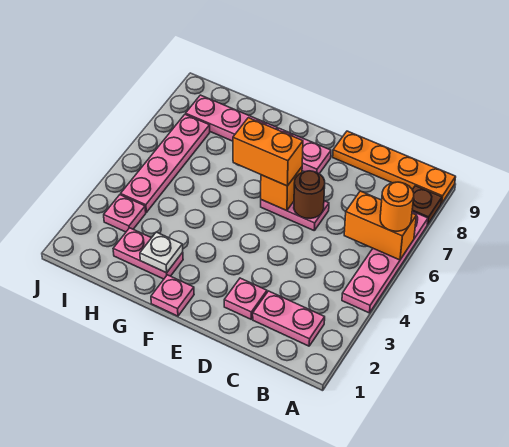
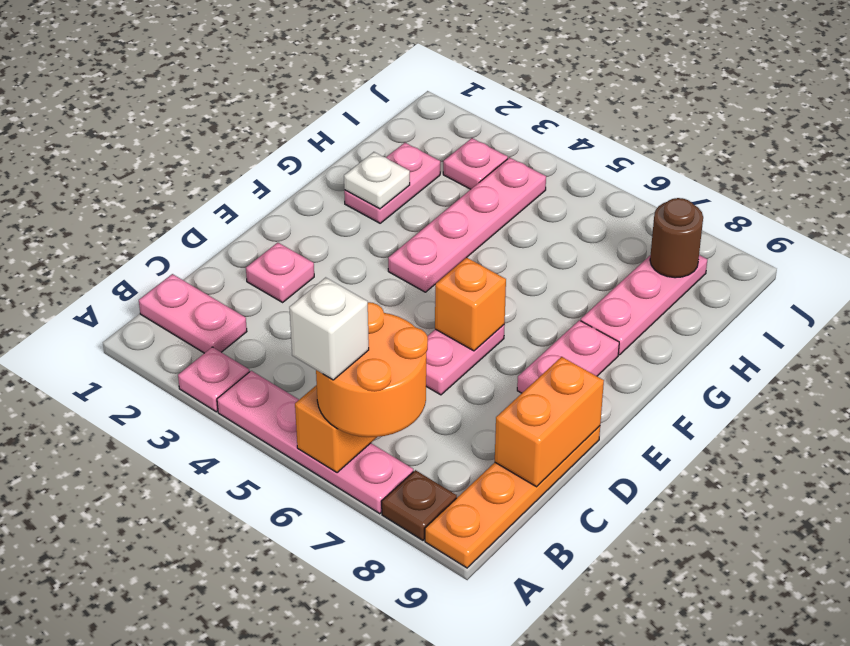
orange round brick A6 level 3 -> orange round brick A6:B7 level 3
none -> white brick A6 level 4
pink plate B2:C2 level 1 -> pink plate B1:B2 level 1
brown round brick D6 level 2 -> brown round brick I8 level 2
orange brick E6:F6 level 3 -> orange brick C9:D9 level 2
pink plate F1 level 1 -> pink plate A3 level 1
pink plate I4:I7 level 1 -> pink plate F4:I4 level 1

